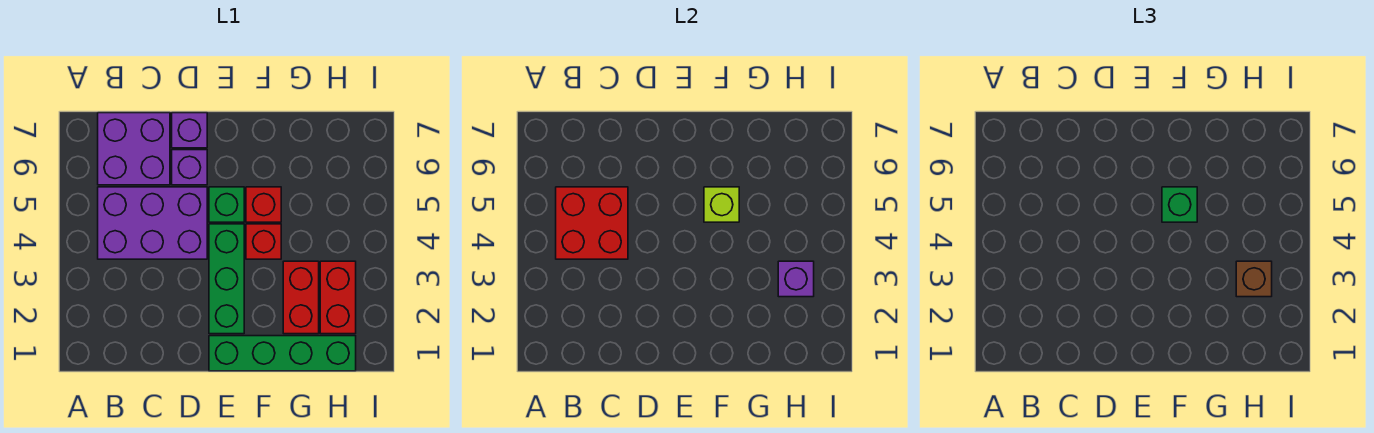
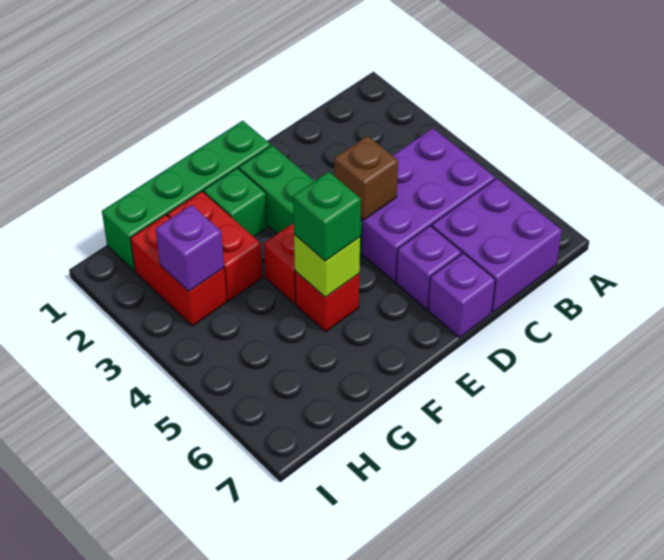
red brick B4:C5 level 2 -> none
green brick E5 level 1 -> green brick F2 level 1
brown brick H3 level 3 -> brown brick D4 level 2

